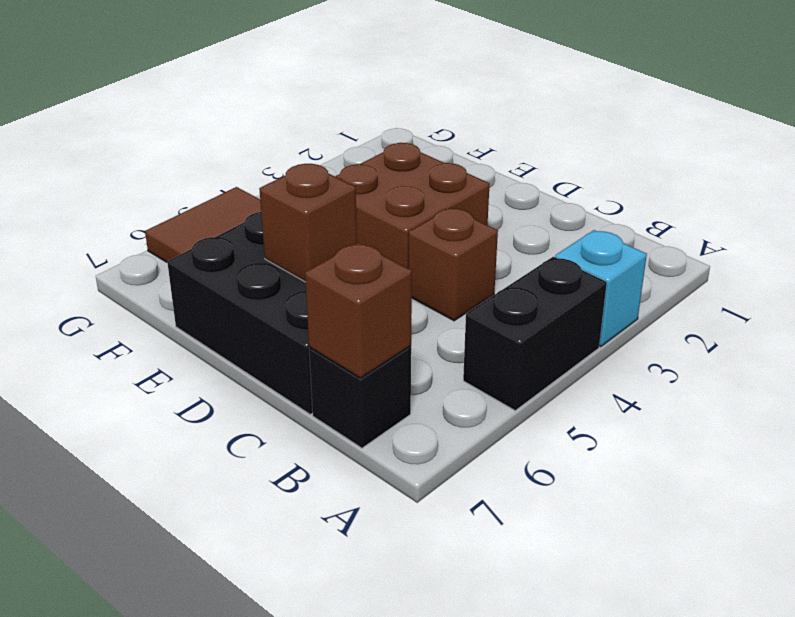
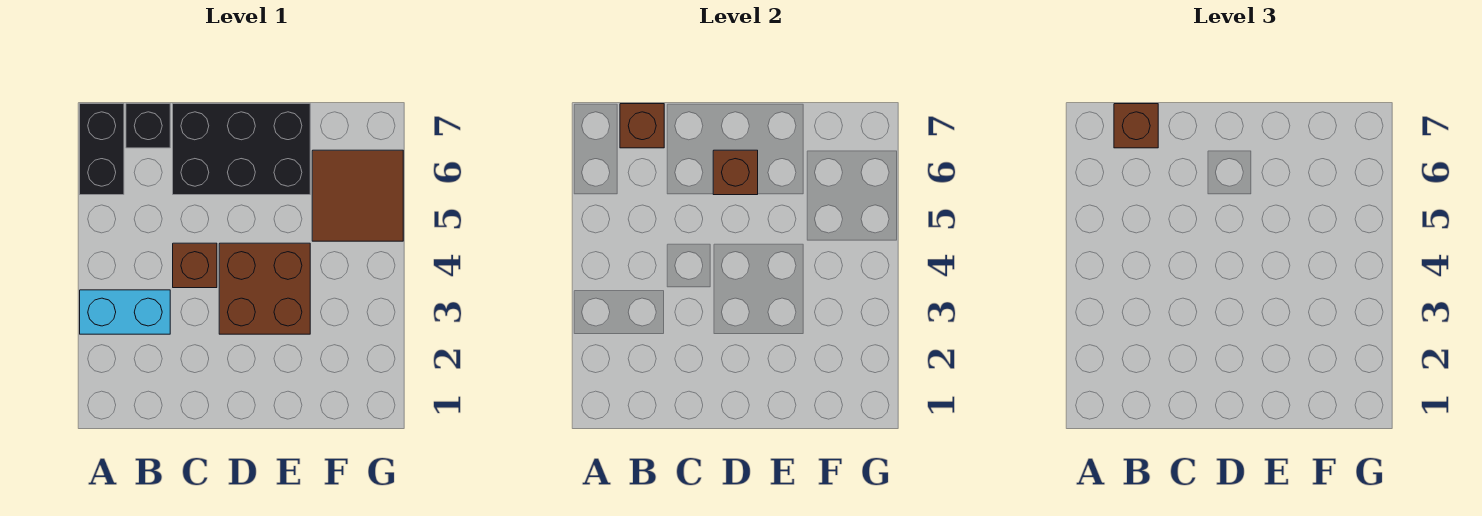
cyan brick A3 level 1 -> cyan brick A3:B3 level 1
black brick A4:A5 level 1 -> black brick A6:A7 level 1
none -> brown brick B7 level 3

